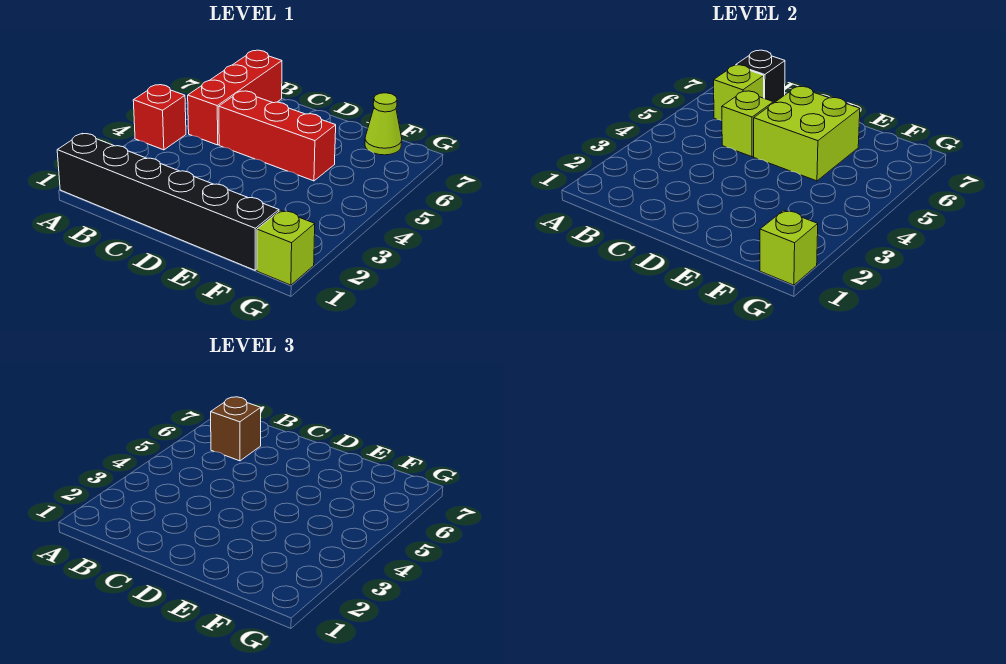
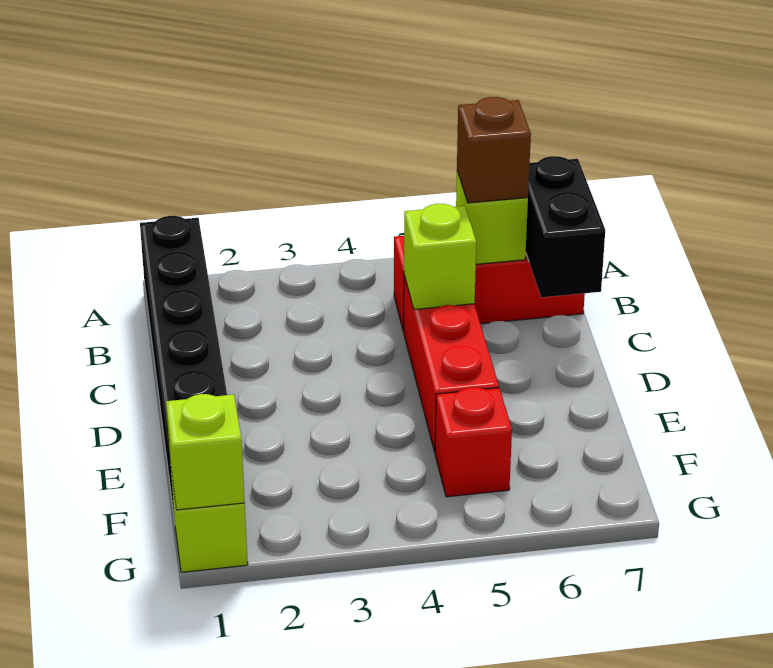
red brick A4 level 1 -> red brick F5 level 1
black brick B7 level 2 -> black brick B7:C7 level 2
lime brick D5:E6 level 2 -> none
lime cone F7 level 1 -> none

